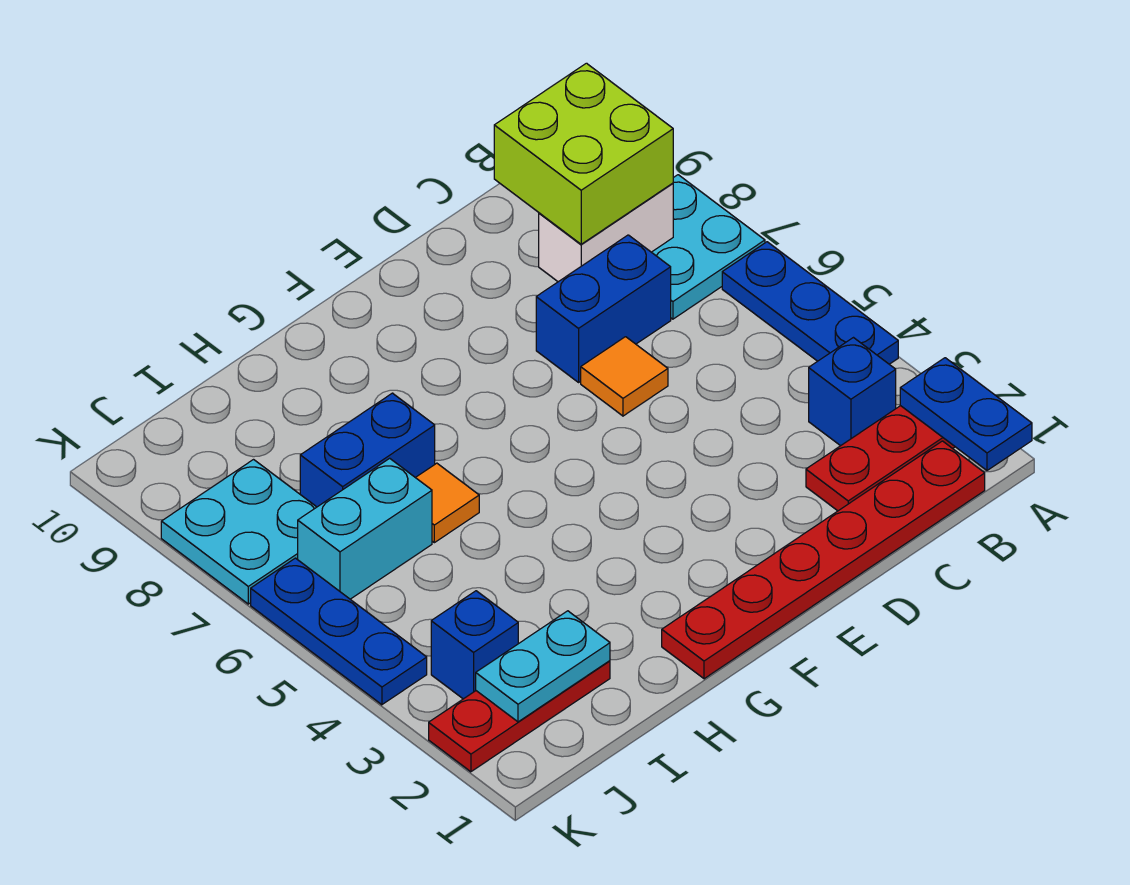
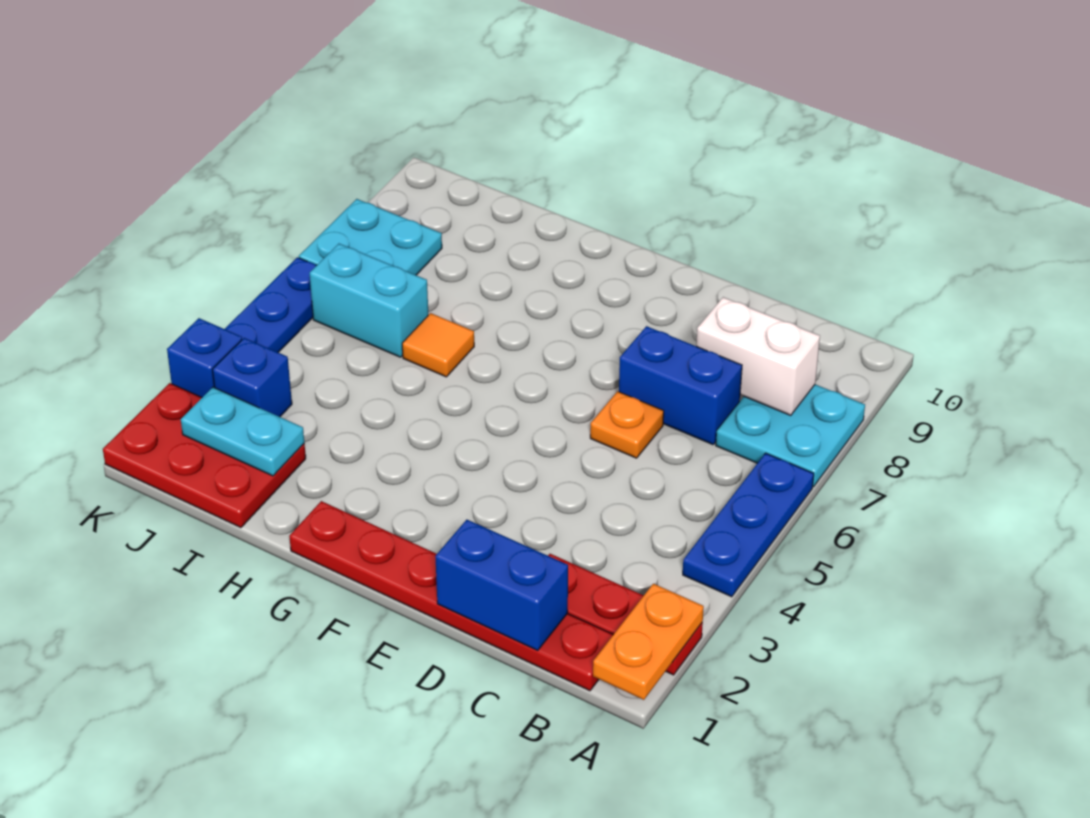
blue plate A1:A2 level 2 -> orange plate A1:A2 level 2
blue brick B3 level 1 -> blue brick K3 level 1
lime brick B8:C9 level 3 -> none
orange tile D6 level 1 -> orange plate D6 level 1
blue brick H7:I7 level 1 -> blue brick C1:D1 level 2
red plate I2:K2 level 1 -> red plate I1:K2 level 1

